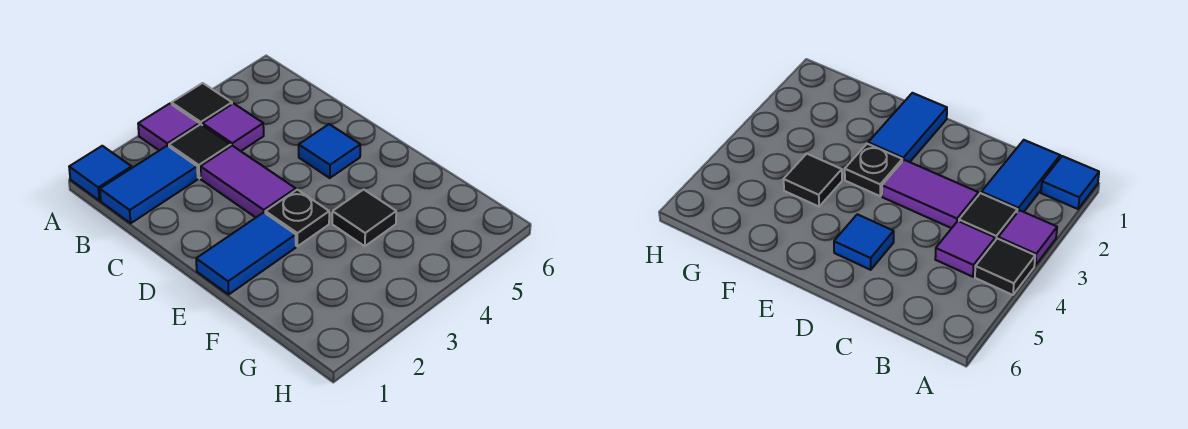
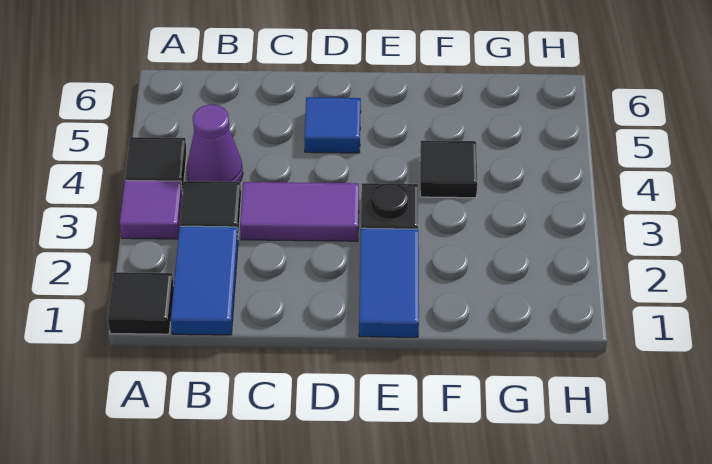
blue tile A1 level 1 -> black tile A1 level 1
purple tile B4 level 1 -> purple cone B4 level 1

